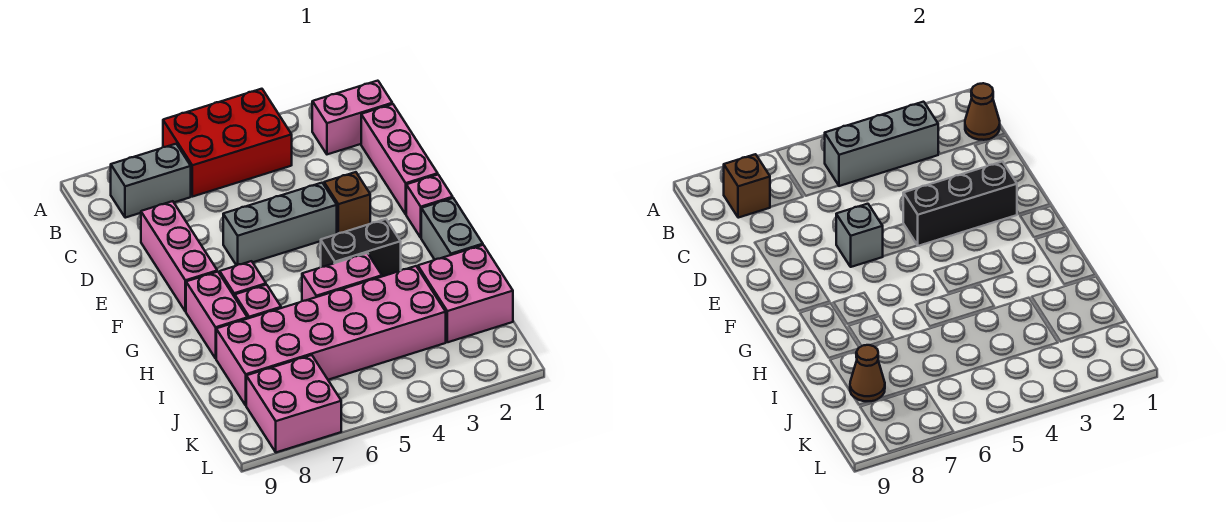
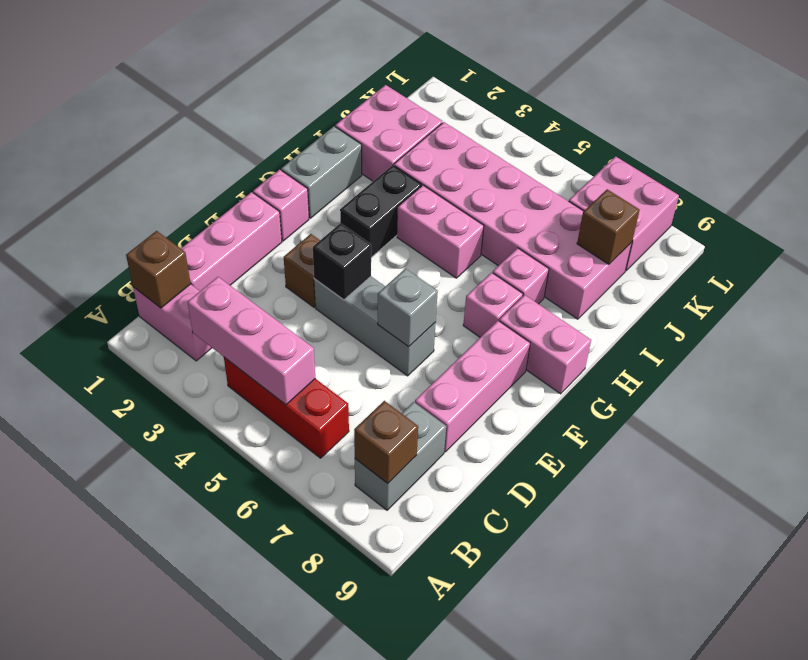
red brick A4:B6 level 1 -> red brick B4:B6 level 1
brown cone B1 level 2 -> brown brick B1 level 2
grey brick B3:B5 level 2 -> pink brick B3:B5 level 2
grey brick B7:B8 level 1 -> grey brick B8:C8 level 1
black brick E2:E4 level 2 -> black brick E4 level 2
black brick G3:G4 level 1 -> black brick G3:H3 level 1
pink brick G8:H8 level 1 -> pink brick G8:G9 level 1
brown cone J8 level 2 -> brown brick J8 level 2

